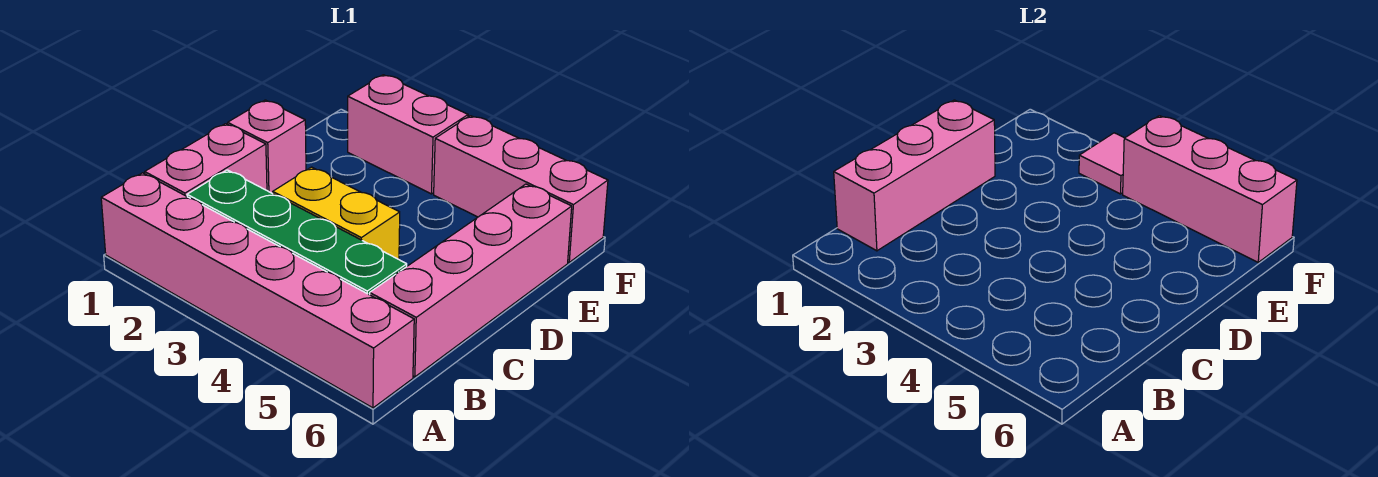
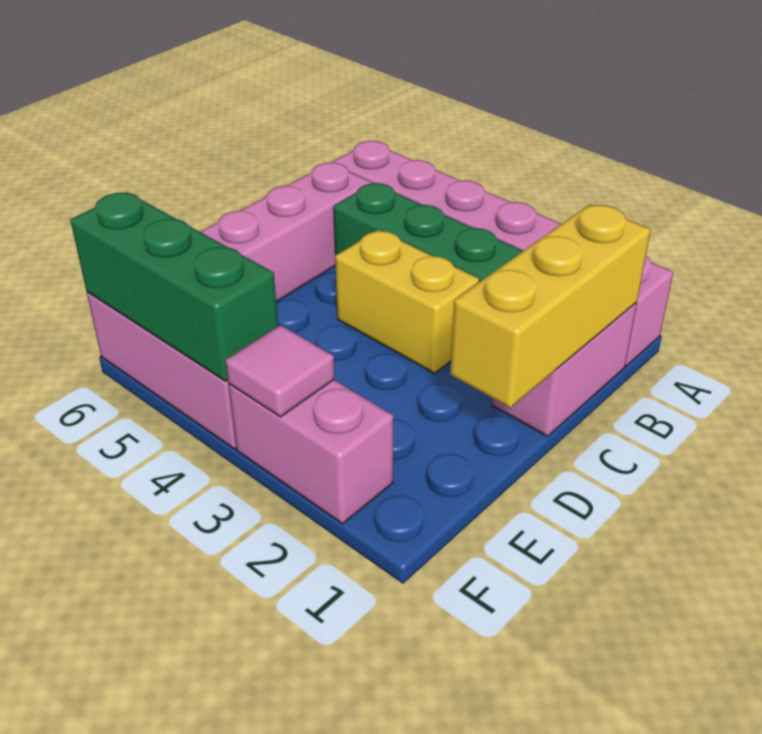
pink brick B1:D1 level 2 -> yellow brick B1:D1 level 2
pink brick D1 level 1 -> none
pink brick F4:F6 level 2 -> green brick F4:F6 level 2

